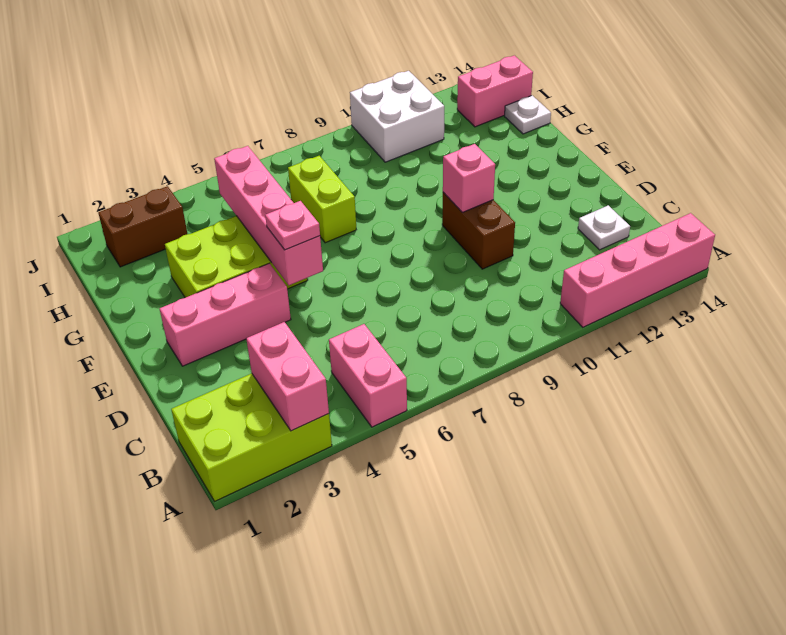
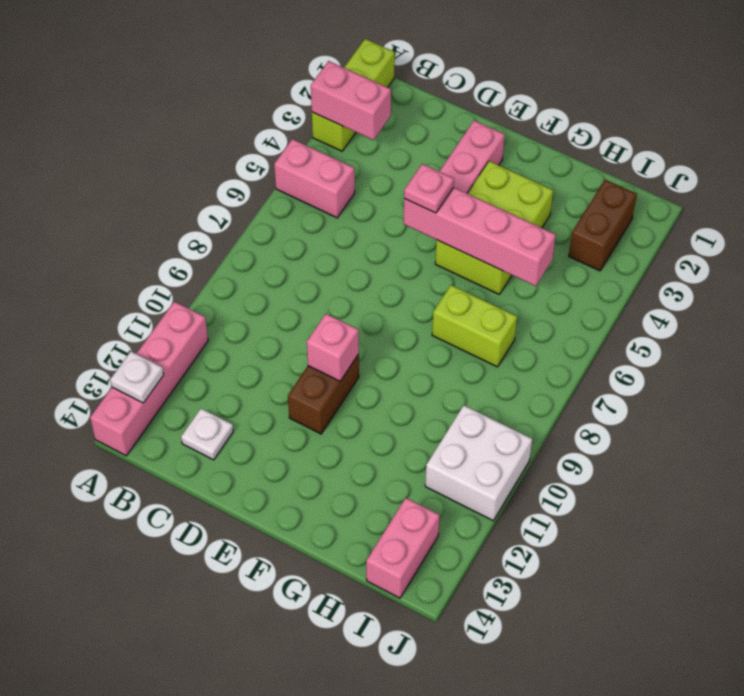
lime brick A1:B3 level 1 -> lime brick A1:A3 level 1
brown brick D10:E10 level 1 -> brown brick E10:E11 level 1
white plate H14 level 1 -> white plate A13 level 2

